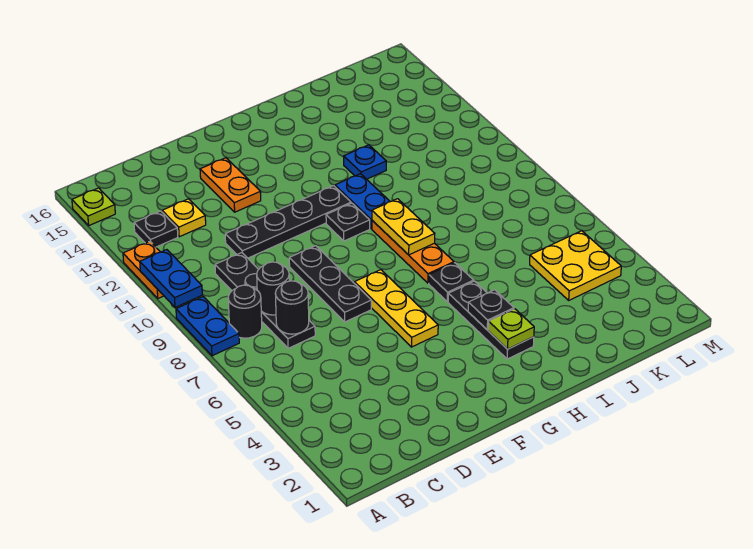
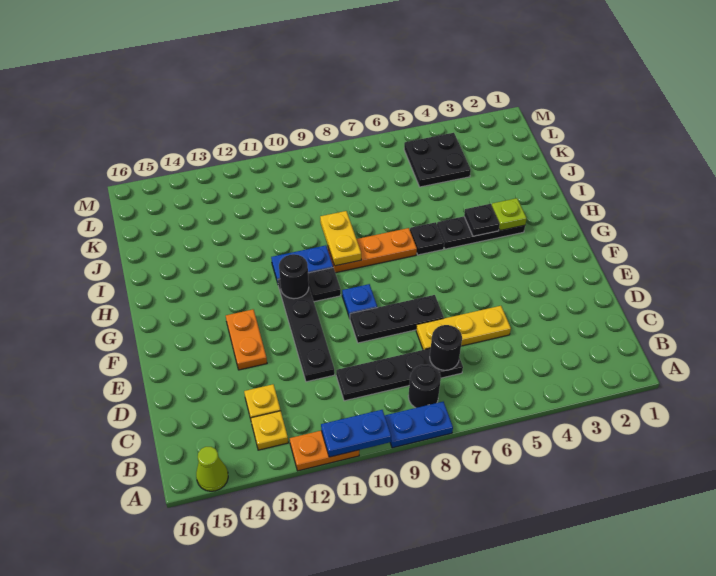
lime plate A15 level 1 -> lime cone A15 level 1
black plate B13 level 1 -> yellow plate B13 level 1
black round brick C8 level 2 -> black round brick G11 level 2
orange plate E13:E14 level 1 -> orange plate E13:F13 level 1
yellow plate F5:F7 level 1 -> yellow plate D5:D7 level 1
yellow plate H8:H9 level 2 -> yellow plate H9:I9 level 2
blue plate I12 level 1 -> blue plate F9 level 1
yellow plate K4:L5 level 1 -> black plate K4:L5 level 1

